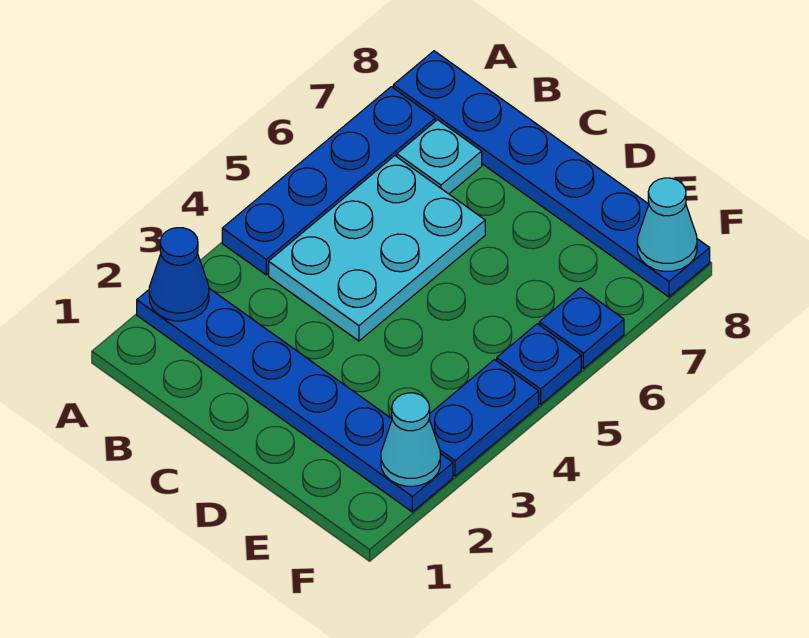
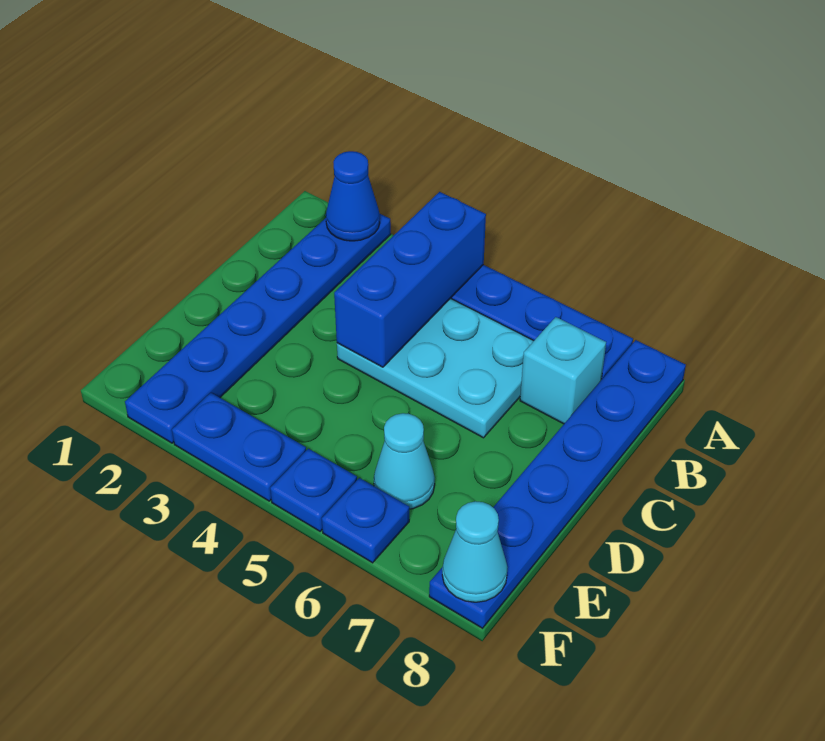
none -> blue brick A4:C4 level 2
cyan plate B7 level 1 -> cyan brick B7 level 1
cyan cone F2 level 2 -> cyan cone E6 level 1

